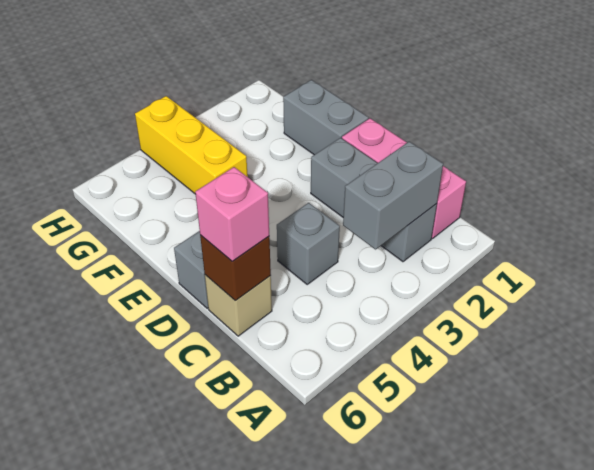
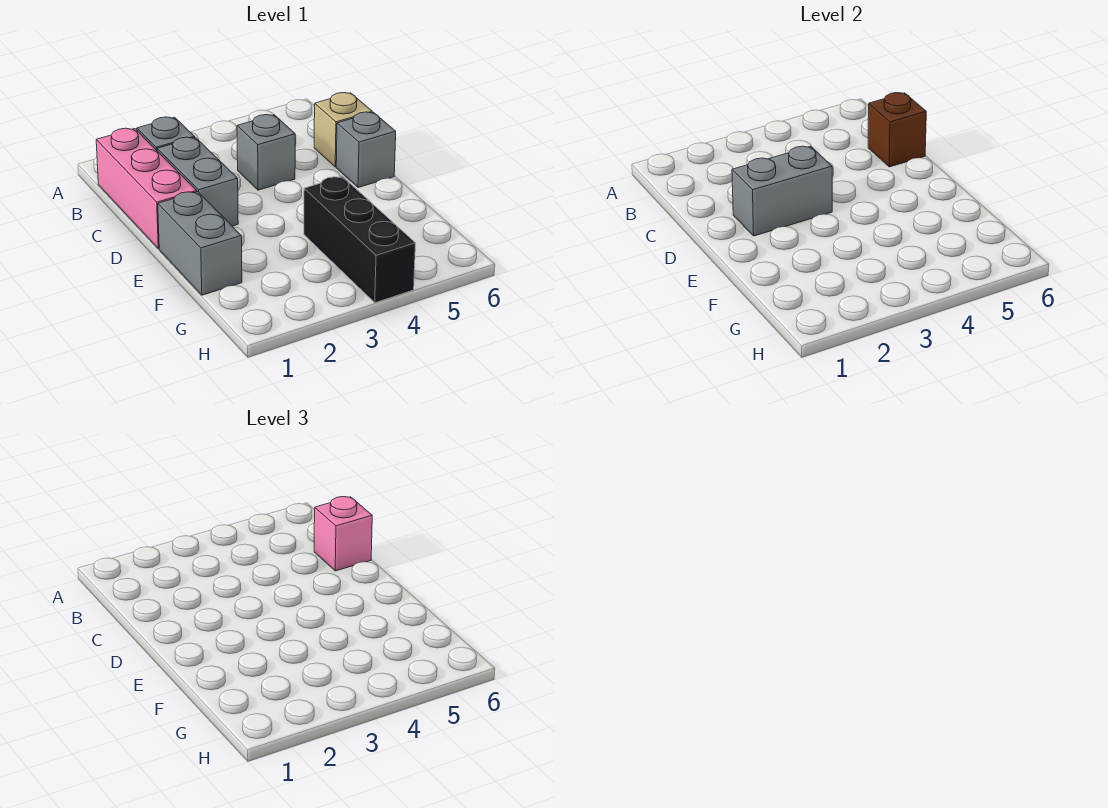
grey brick B2:B3 level 2 -> grey brick D2:D3 level 2
yellow brick F4:H4 level 1 -> black brick F4:H4 level 1

